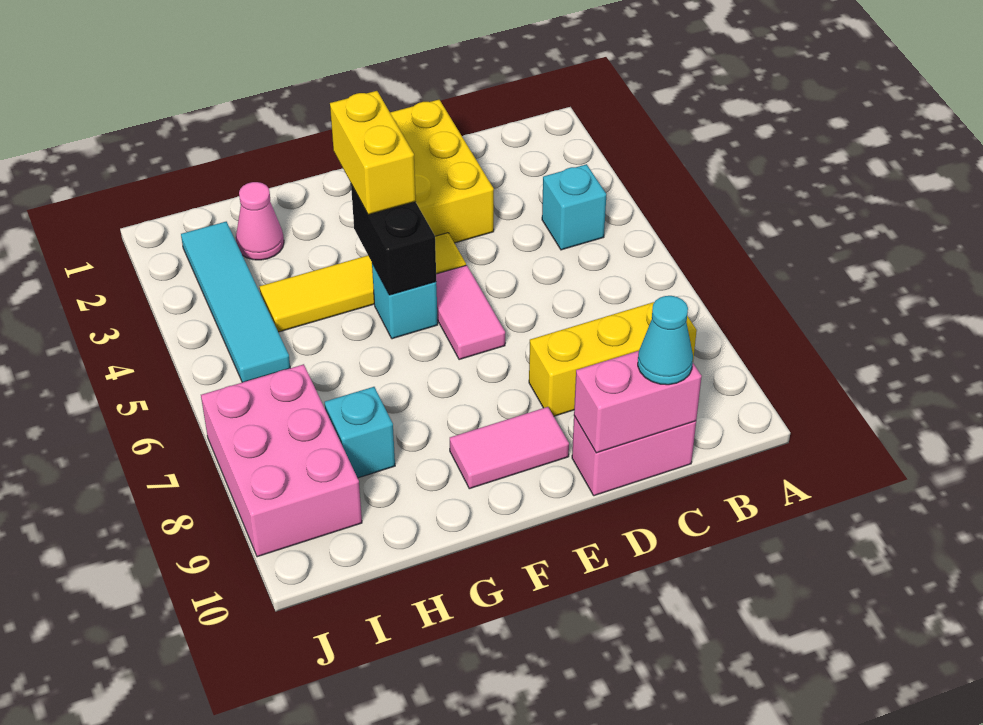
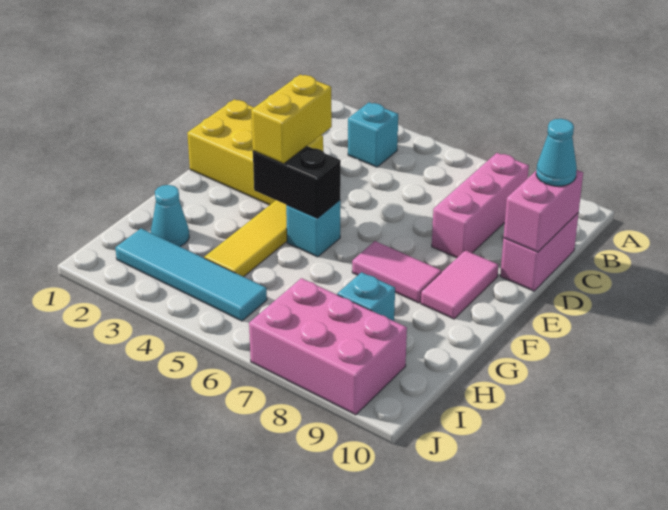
yellow brick B8:D8 level 1 -> pink brick B8:D8 level 1
pink tile E5:E6 level 1 -> pink tile F7:F8 level 1
yellow brick F3:F4 level 3 -> yellow brick E4:F4 level 3
pink cone H2 level 1 -> cyan cone H2 level 1

